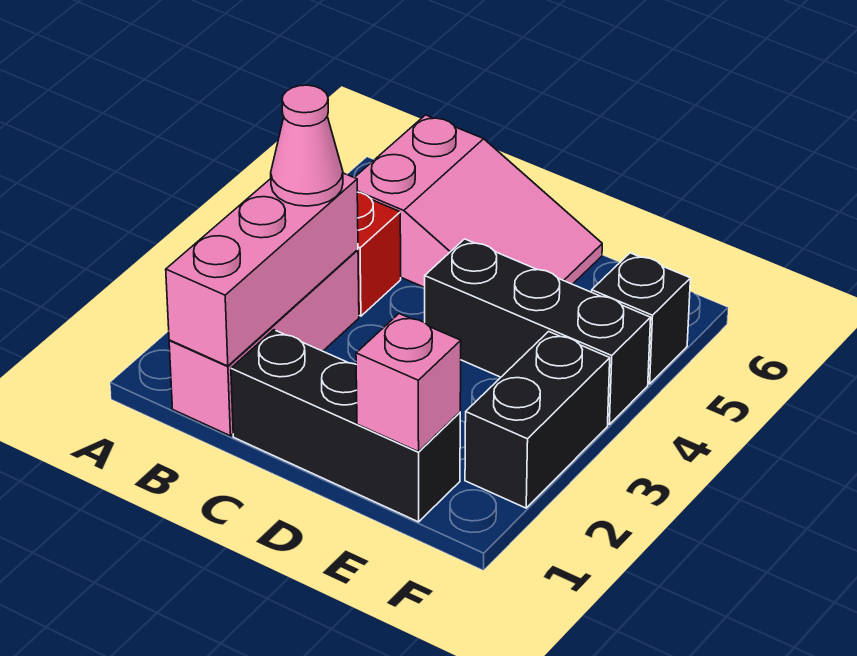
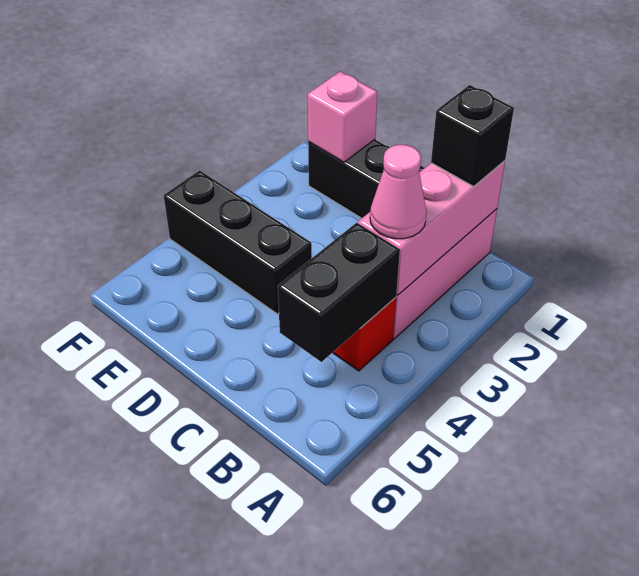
pink slope B5:D6 level 1 top B -> none
black brick F2:F3 level 1 -> black brick B4:B5 level 2
black brick F5 level 1 -> black brick B1 level 3

